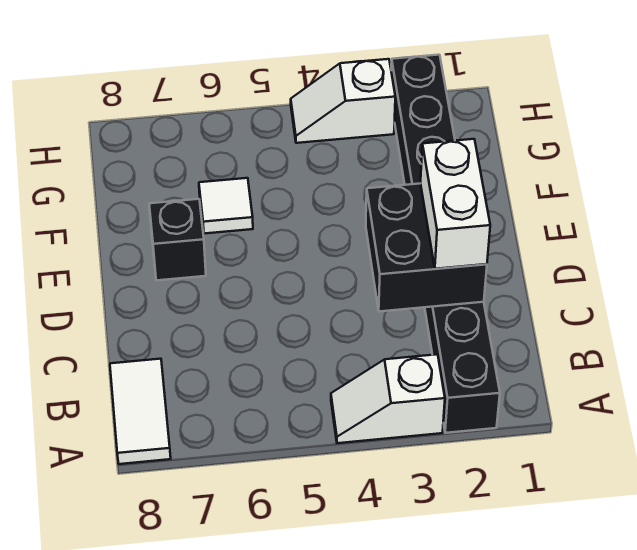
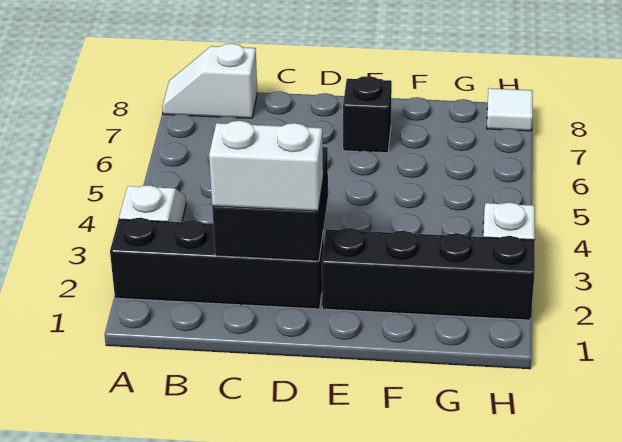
white tile A8:B8 level 1 -> white slope A8:B8 level 1 top B
white tile F6 level 1 -> white tile H8 level 1

